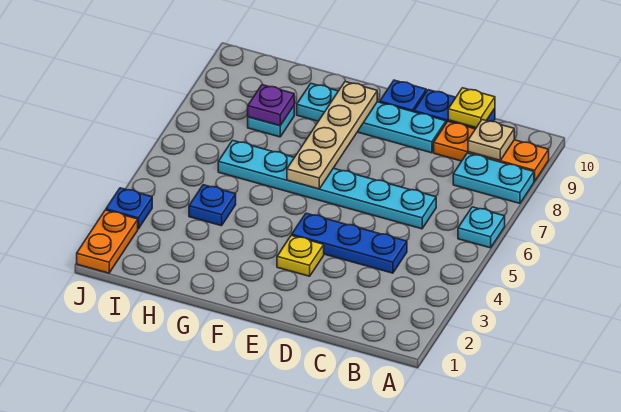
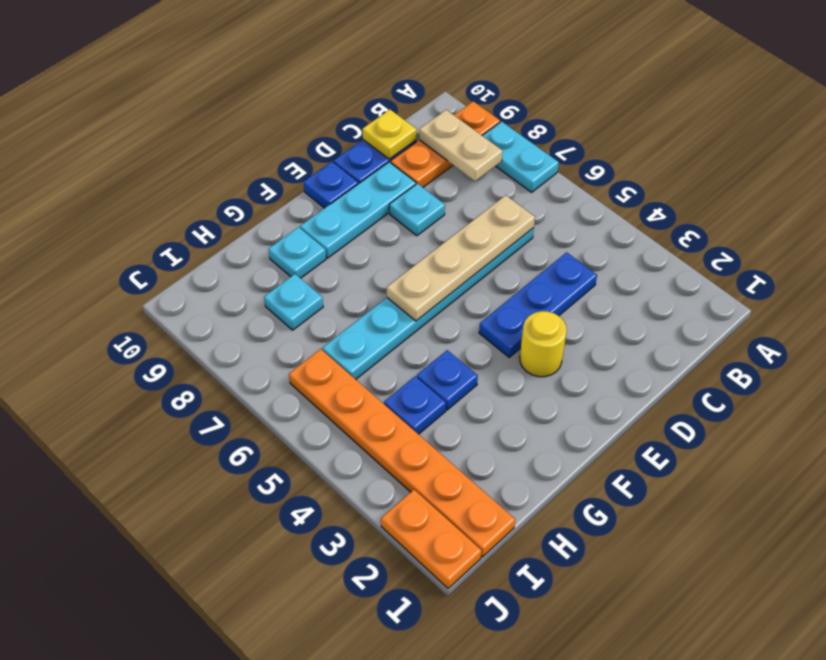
cyan plate A6 level 1 -> cyan plate D8 level 1
cyan plate A8:B8 level 1 -> cyan plate A7:A8 level 1
tan plate B9 level 2 -> tan plate B8:B9 level 2
yellow plate E3 level 1 -> yellow round brick E3 level 1
tan plate F6:F9 level 2 -> tan plate C6:F6 level 2
purple plate H8 level 2 -> none
none -> orange plate I1:I6 level 1
blue plate J3 level 1 -> blue plate G4 level 1

